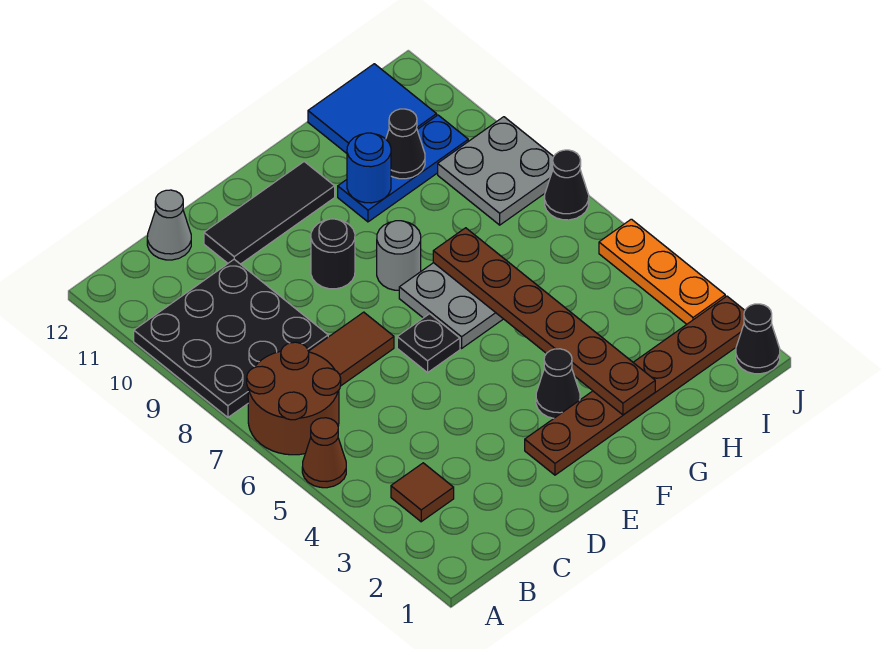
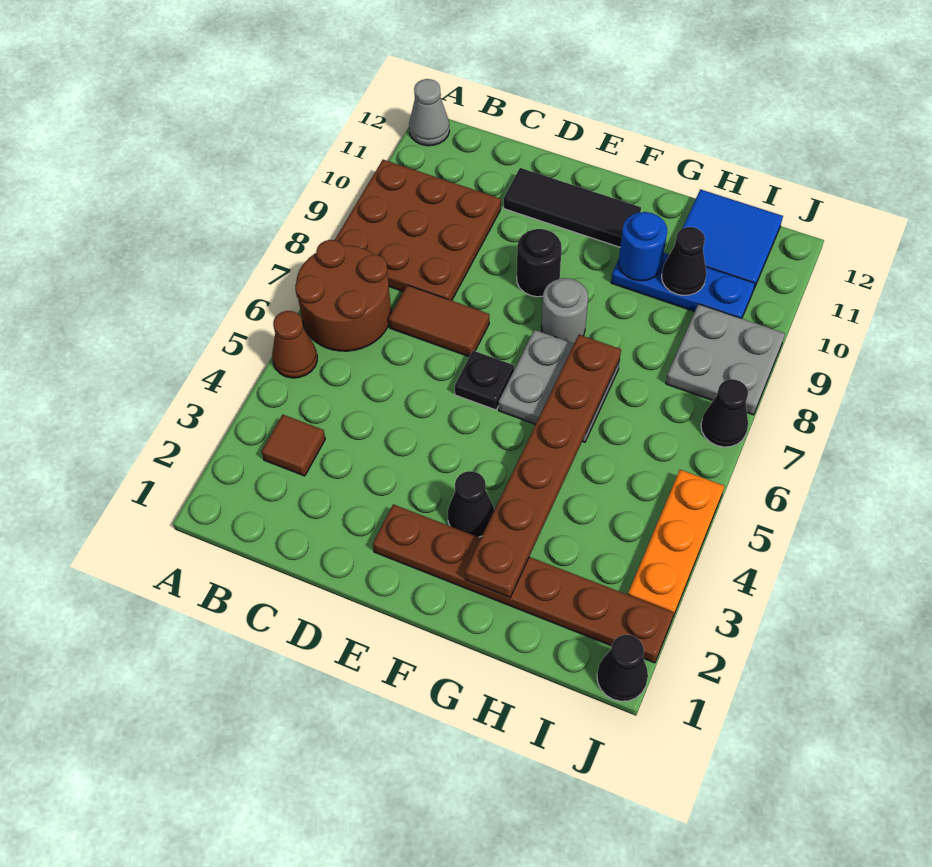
black plate A8:C10 level 1 -> brown plate A8:C10 level 1
grey cone C12 level 1 -> grey cone A12 level 1

